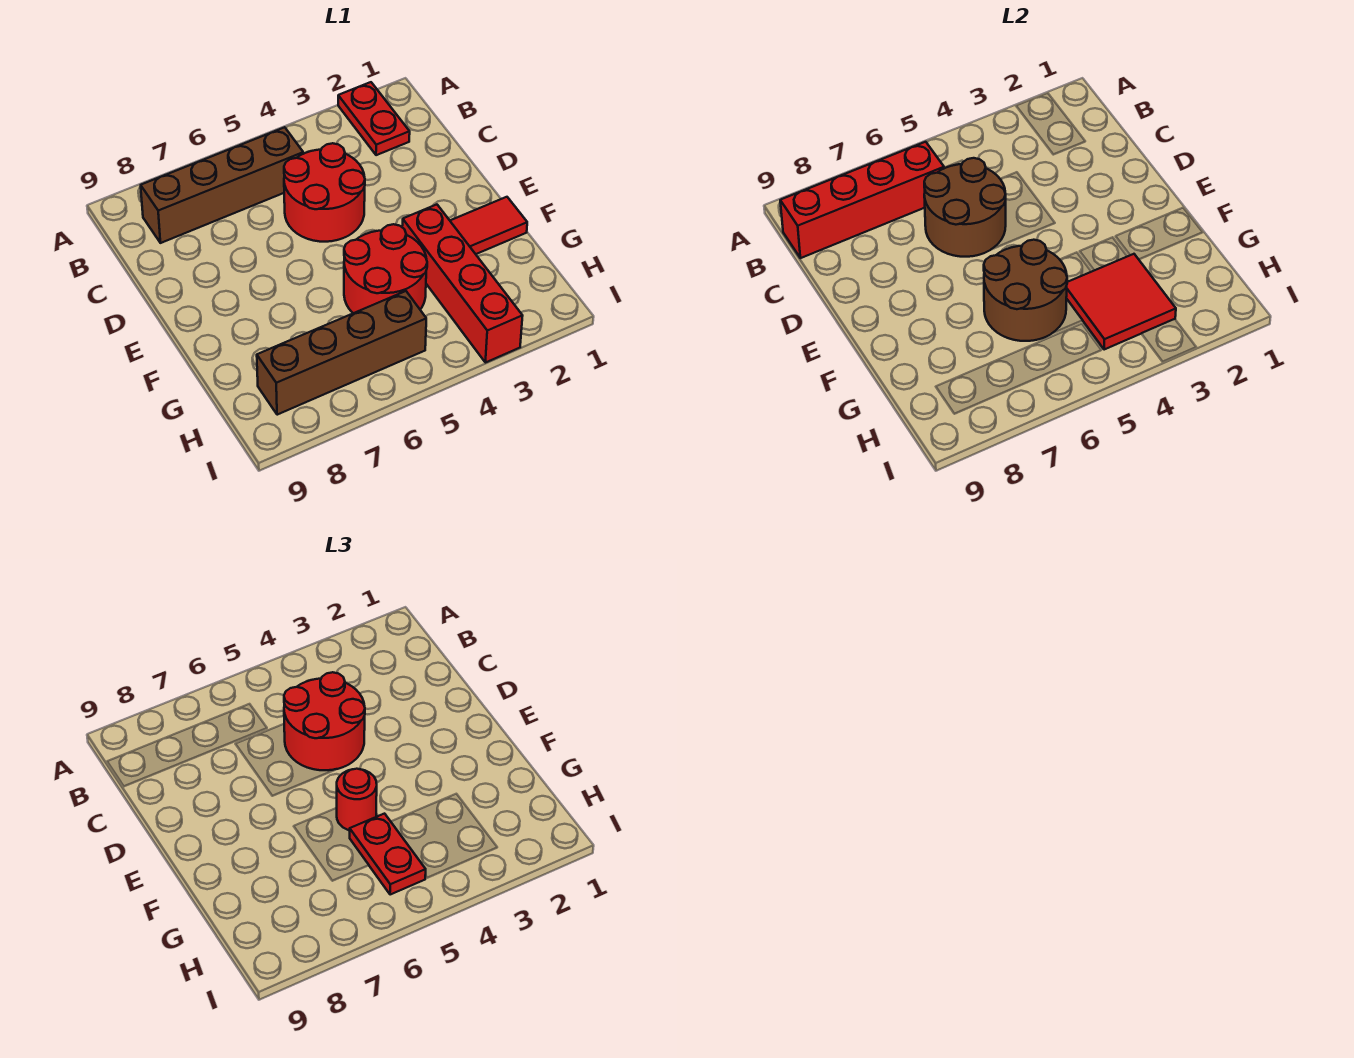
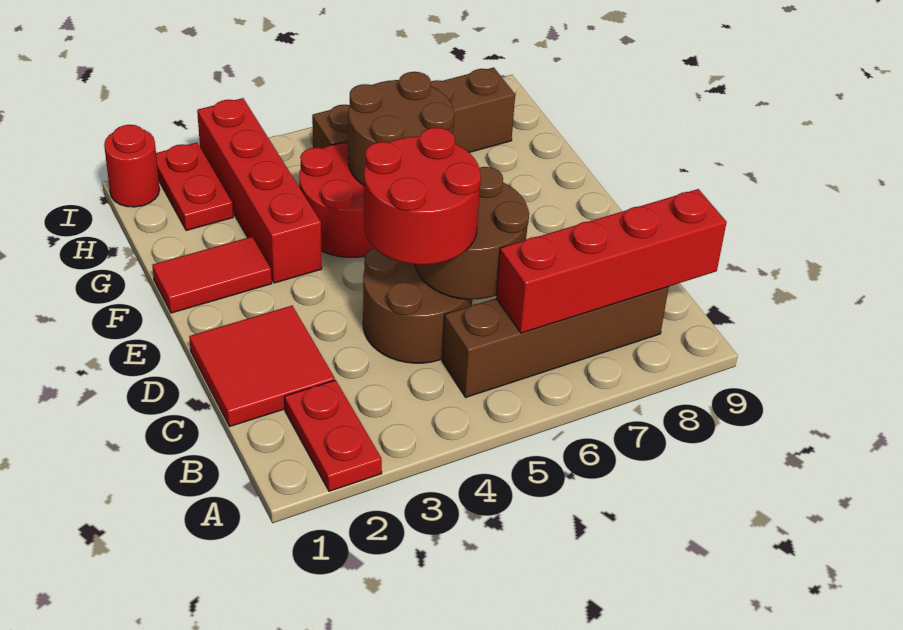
red round brick C4:D5 level 1 -> brown round brick C4:D5 level 1
red round brick F5 level 3 -> red round brick I1 level 1
red tile G3:H4 level 2 -> red tile C1:D2 level 1
red plate G5:H5 level 3 -> red plate H2:I2 level 1

